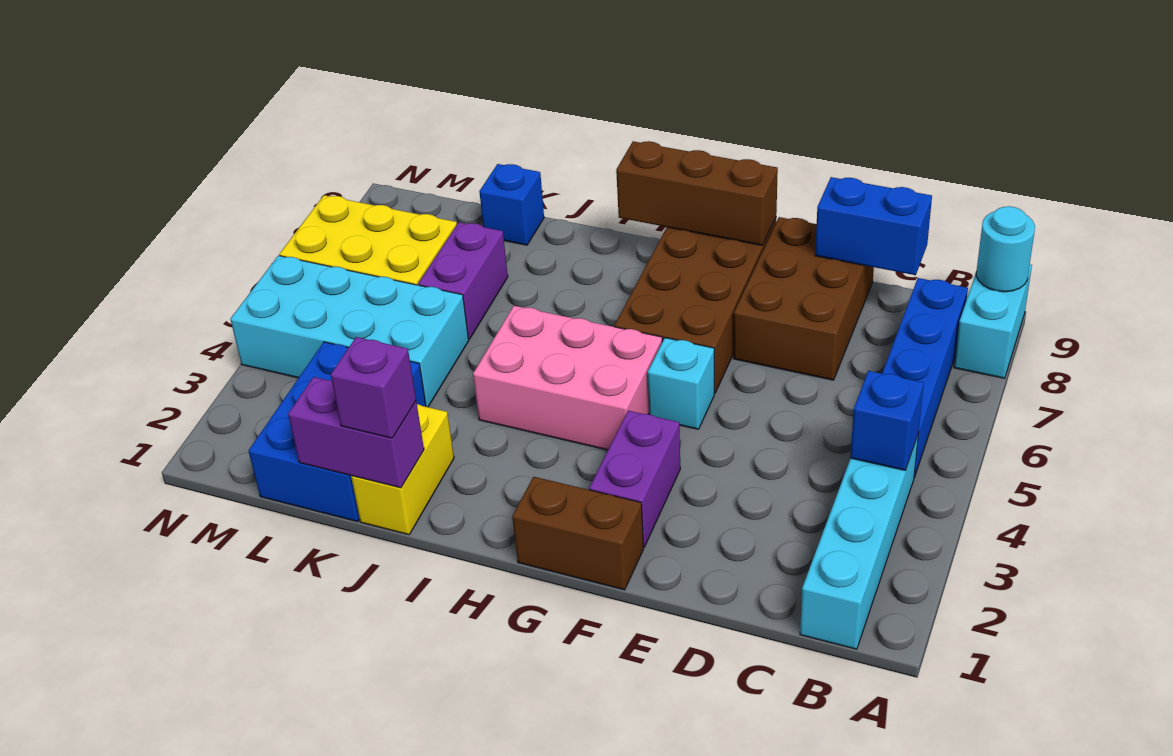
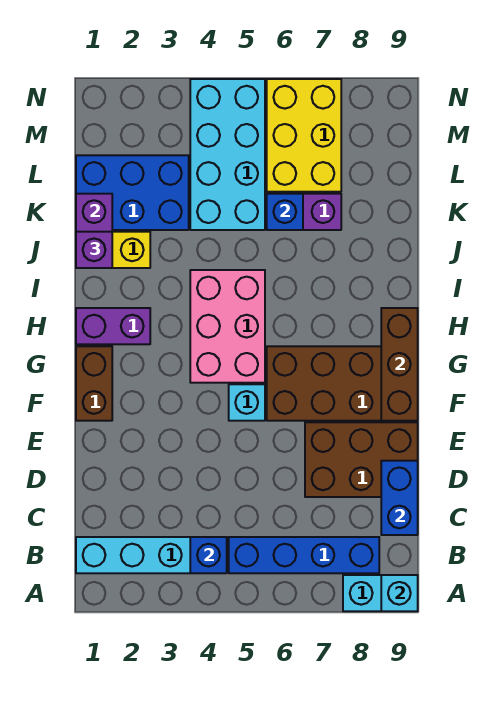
cyan round brick A9 level 2 -> cyan brick A9 level 2
purple brick F2:F3 level 1 -> purple brick H1:H2 level 1
blue brick K9 level 1 -> blue brick K6 level 2

